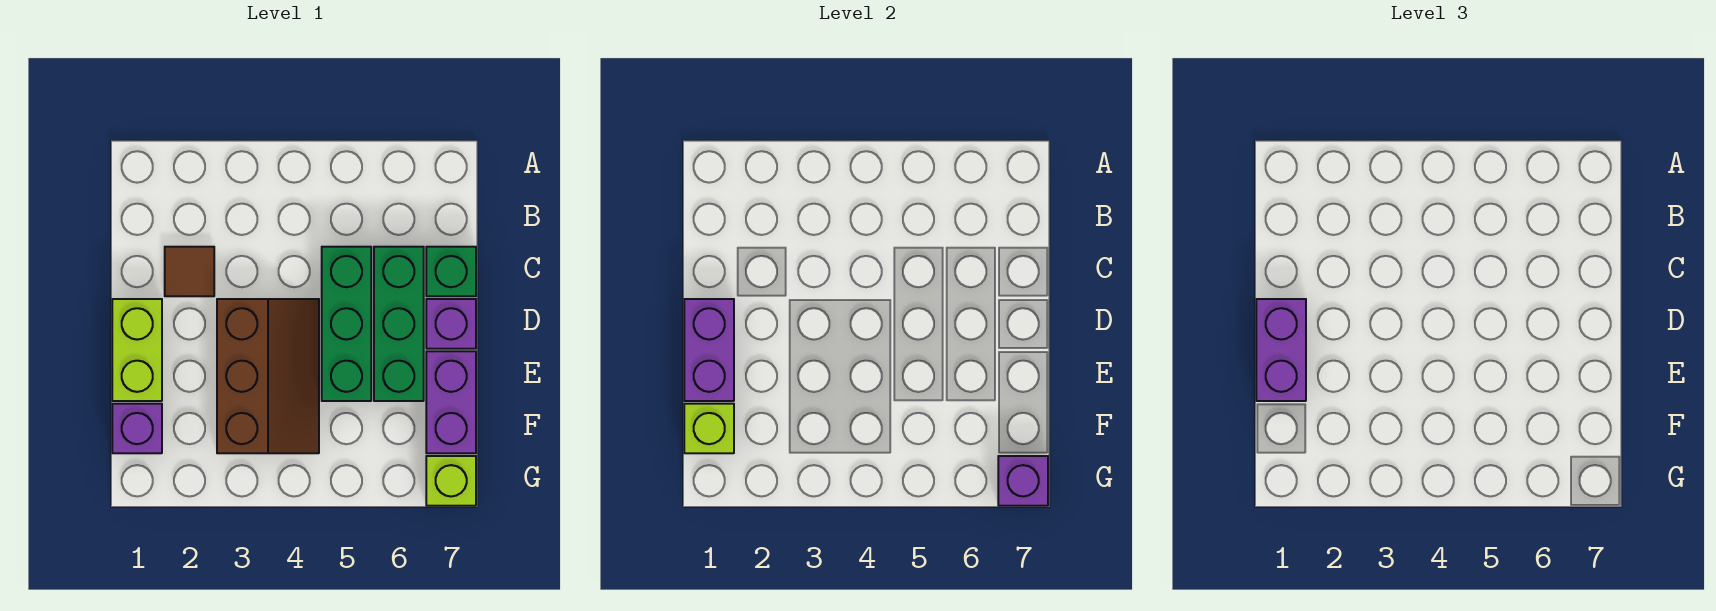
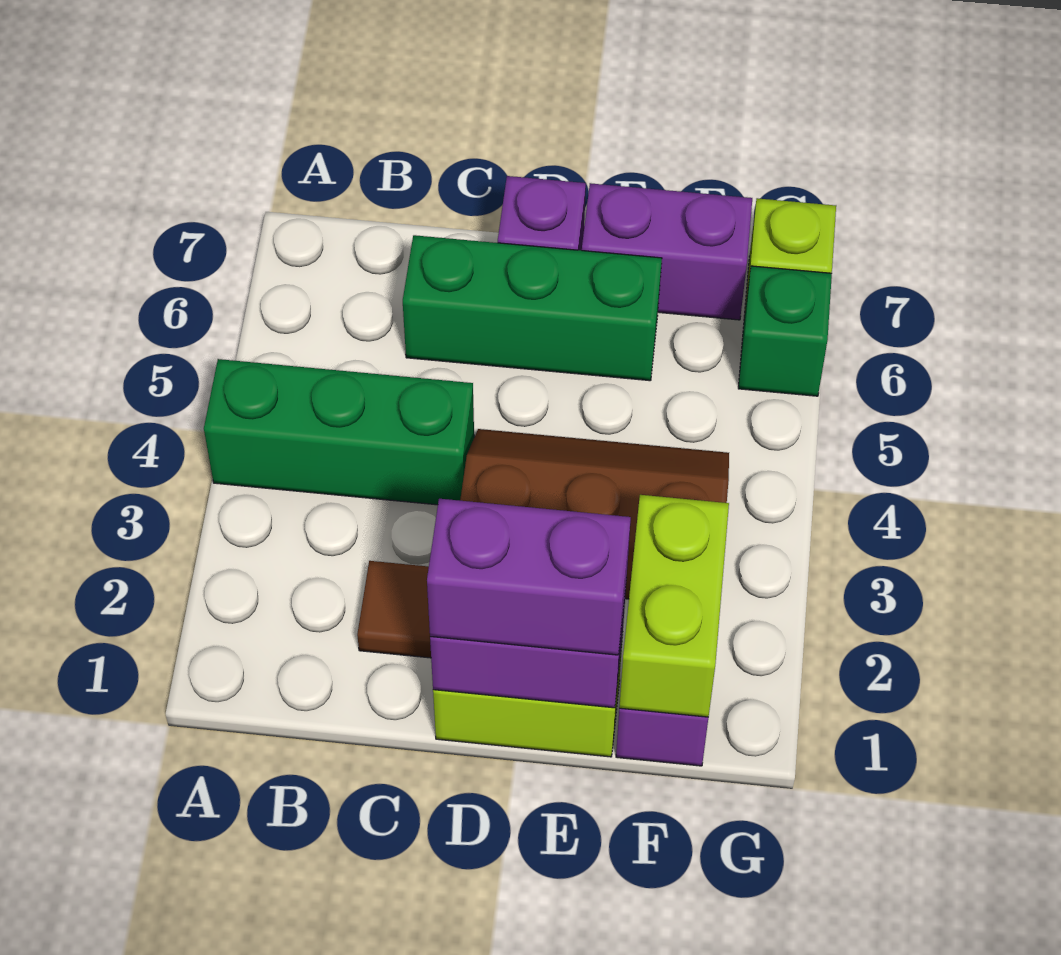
green brick C5:E5 level 1 -> green brick A4:C4 level 1
green brick C7 level 1 -> green brick G6 level 1
lime brick F1 level 2 -> lime brick F1:F2 level 2
purple brick G7 level 2 -> none

